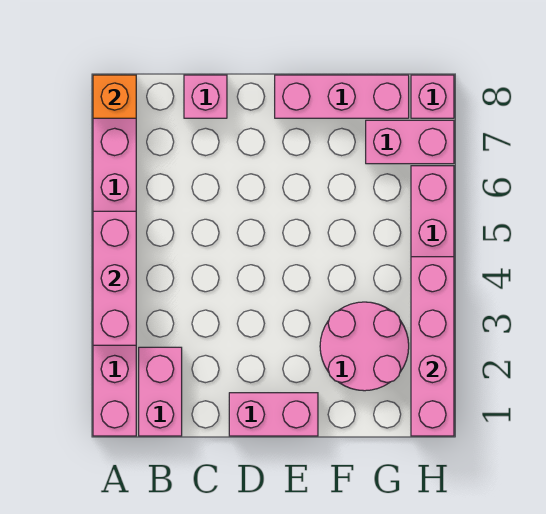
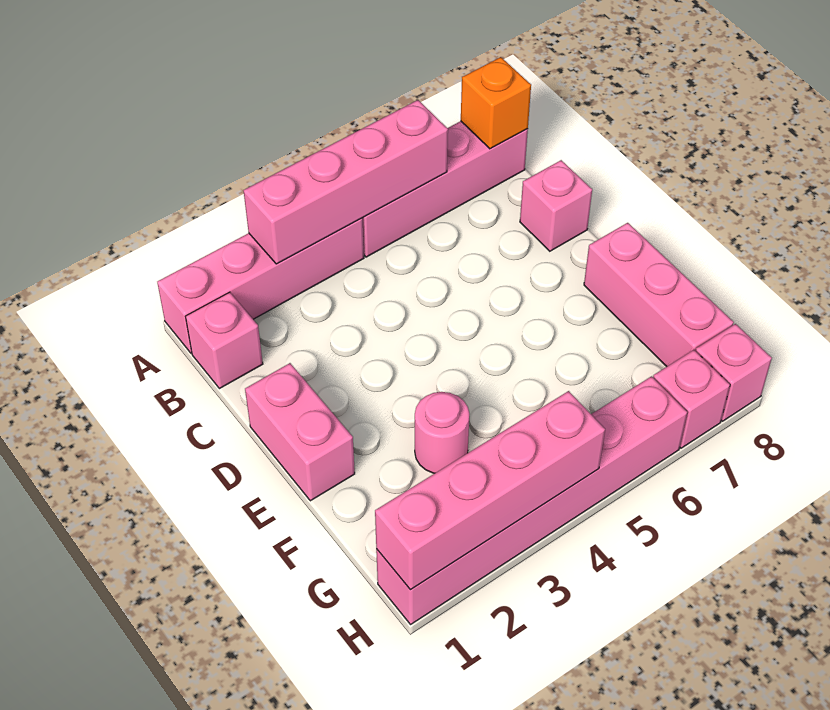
pink brick A3:A5 level 2 -> pink brick A3:A6 level 2
pink brick B1:B2 level 1 -> pink brick B1 level 1
pink round brick F2:G3 level 1 -> pink round brick F3 level 1
pink brick G7:H7 level 1 -> pink brick H7 level 1

